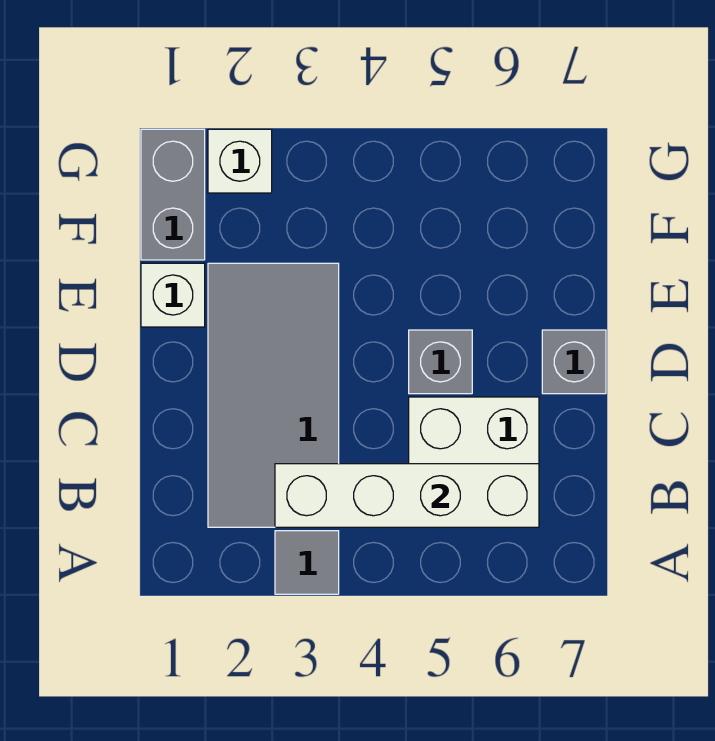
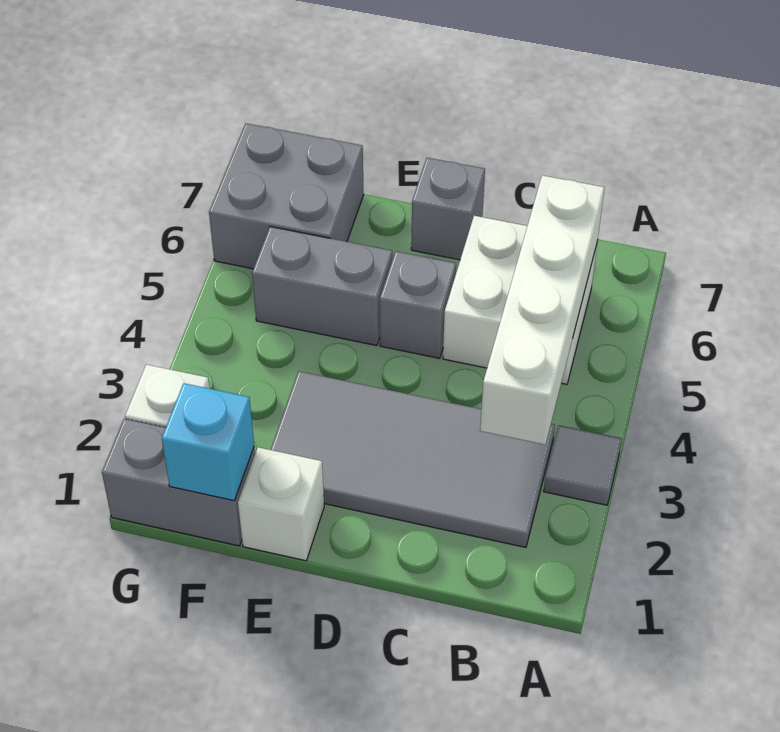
none -> grey brick E5:F5 level 1
none -> cyan brick F1 level 2
none -> grey brick F6:G7 level 1

